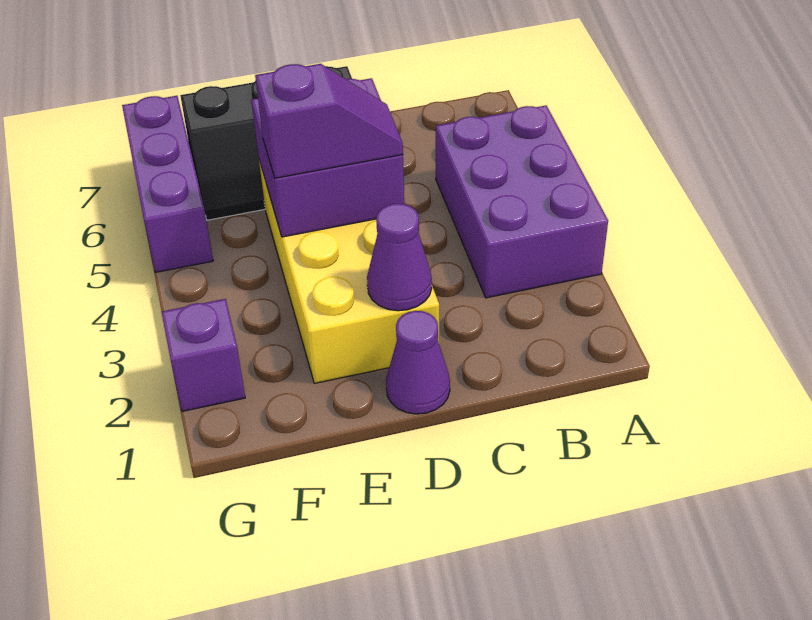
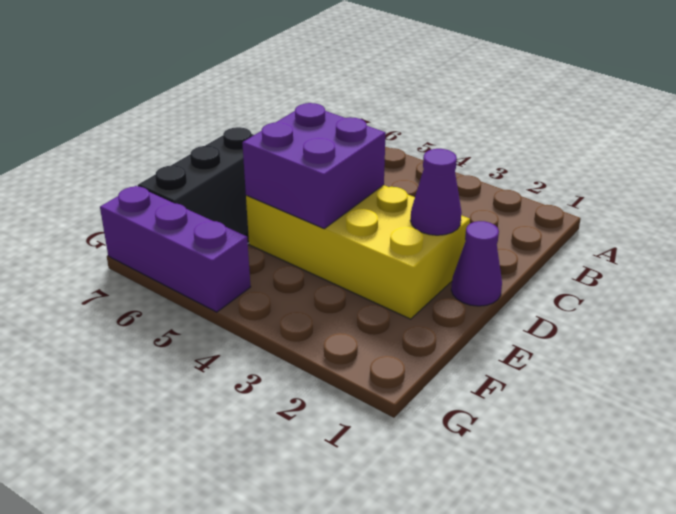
purple brick A3:B5 level 1 -> none
purple slope D4:E4 level 3 top E -> none
purple brick G2 level 1 -> none

